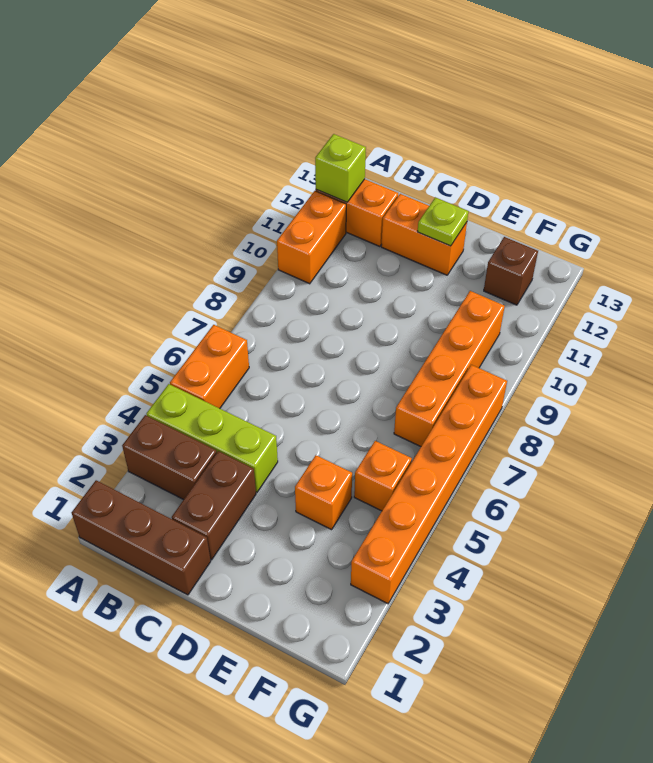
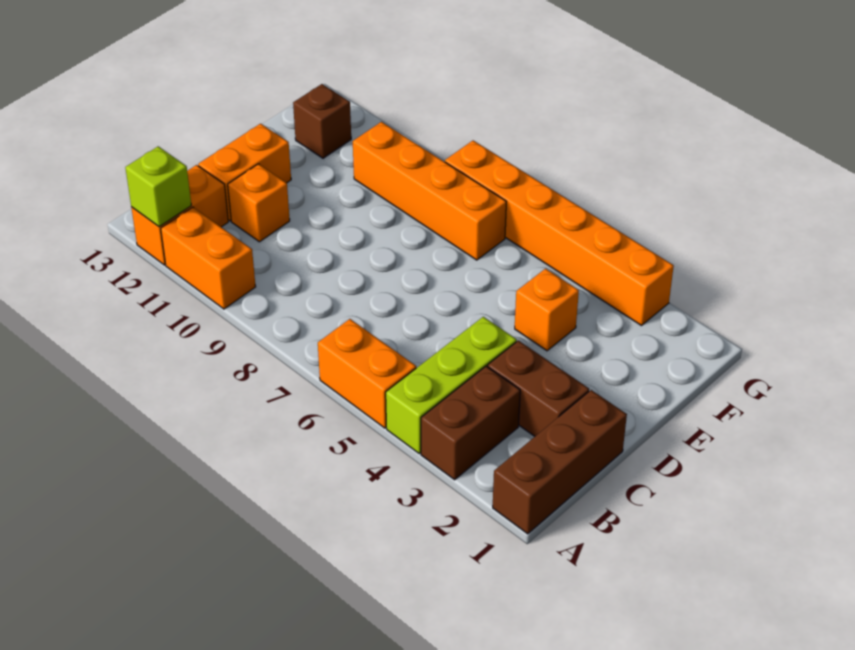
lime plate D12 level 2 -> none
orange brick F5 level 1 -> orange brick C11 level 1

